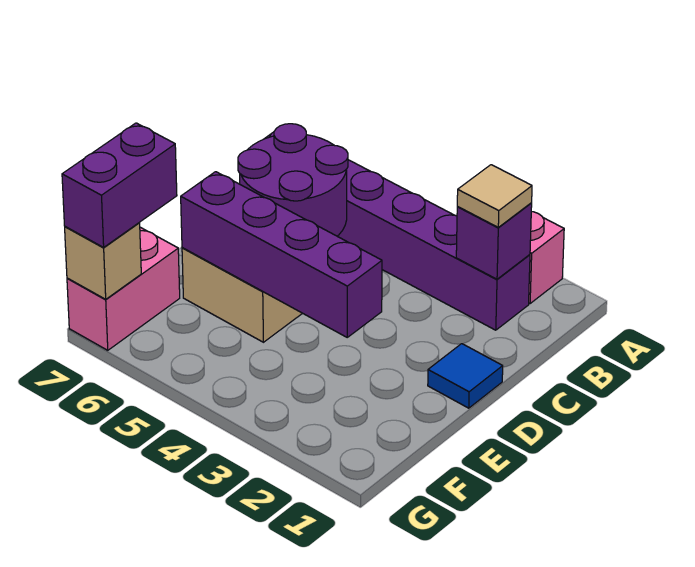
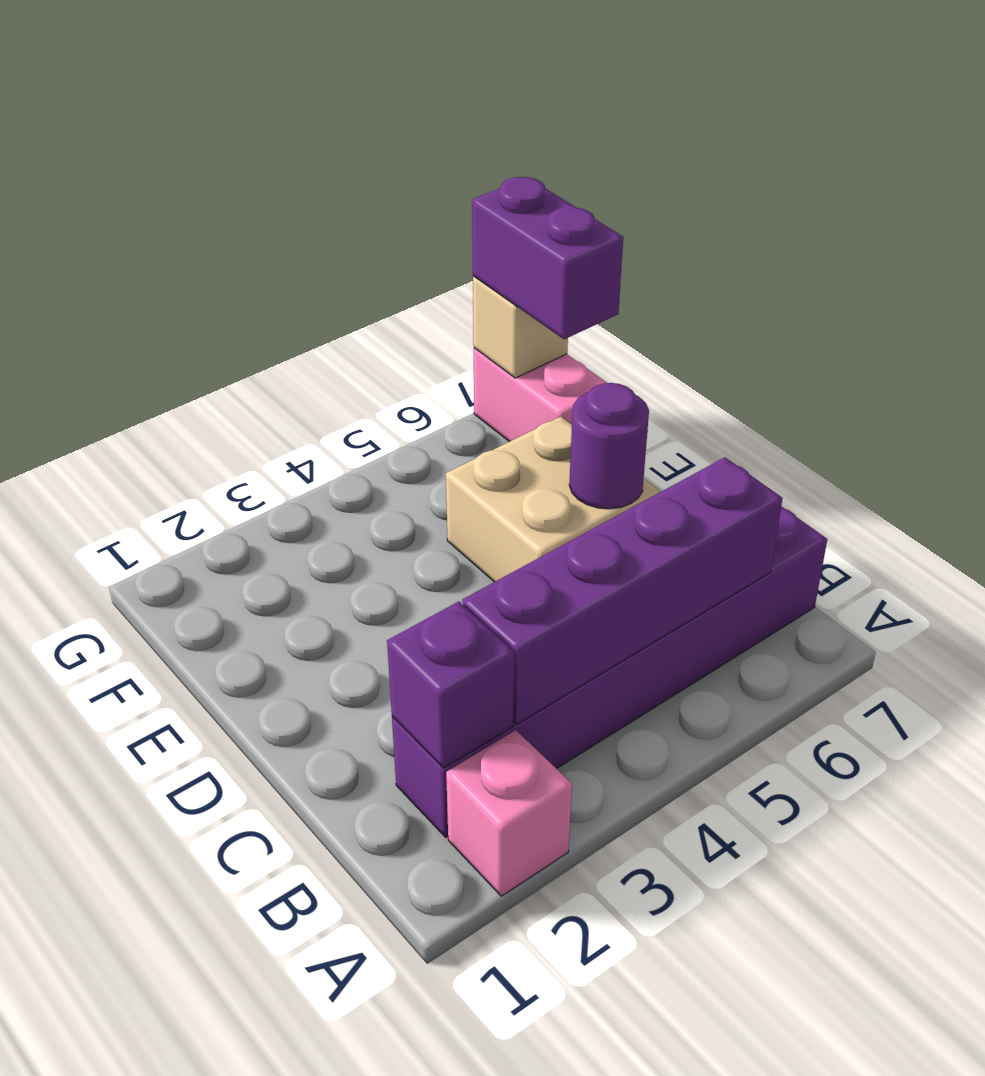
tan tile B2 level 3 -> none
purple round brick C5:D6 level 2 -> purple round brick D6 level 2
blue tile D1 level 1 -> none
purple brick E3:E6 level 2 -> purple brick B3:B6 level 2

